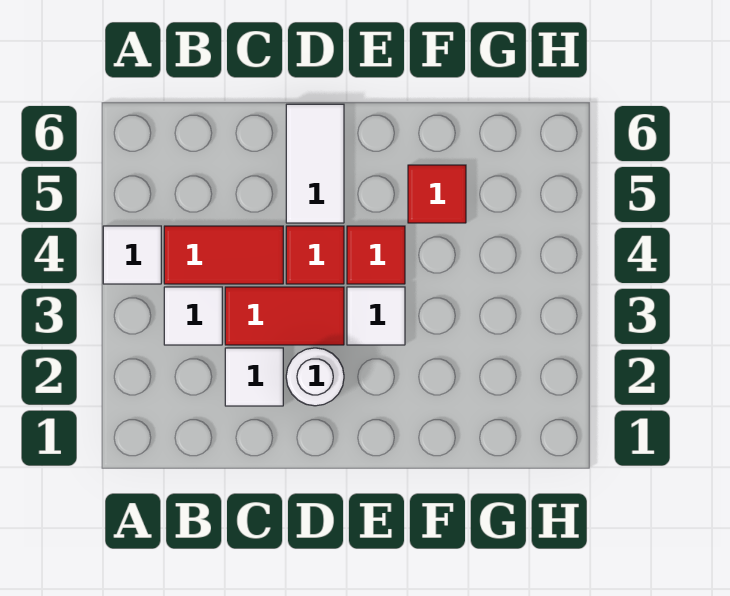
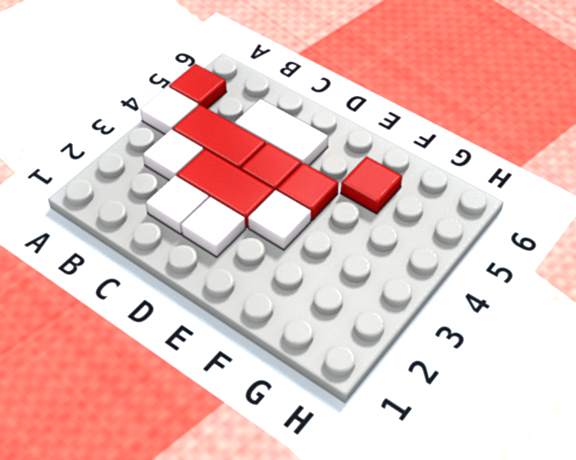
none -> red tile A5 level 1
white round brick D2 level 1 -> white tile D2 level 1
white tile D5:D6 level 1 -> white tile C5:D5 level 1

